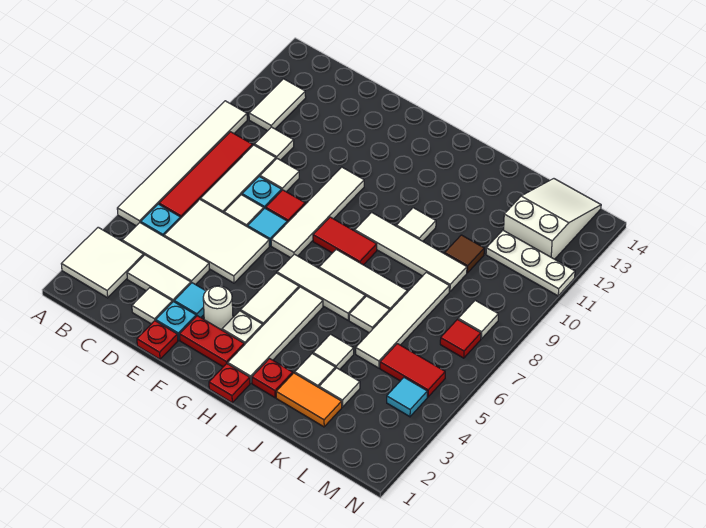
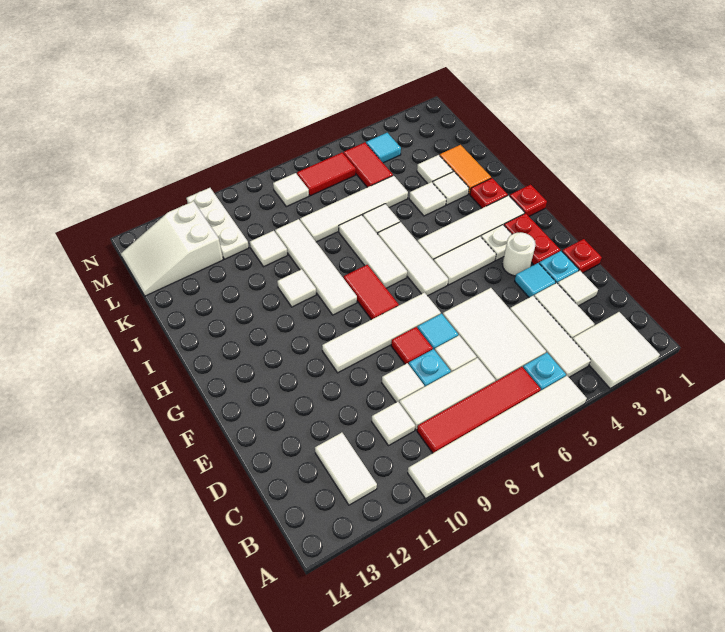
white tile B11:B12 level 1 -> white tile B12:C12 level 1
brown tile K10 level 1 -> white tile K10 level 1
red tile M7 level 1 -> red tile M6:M7 level 1

